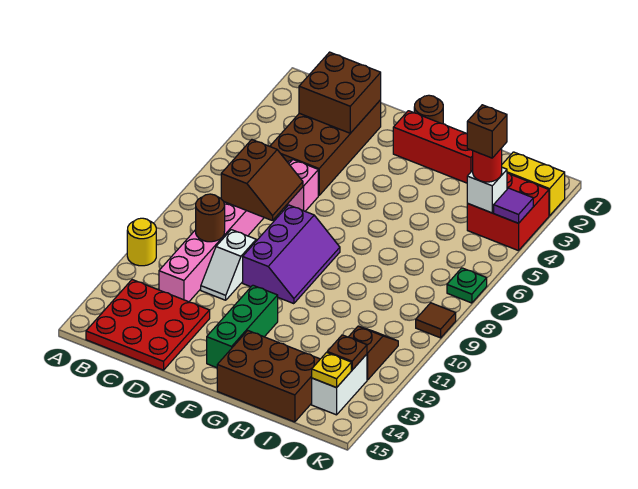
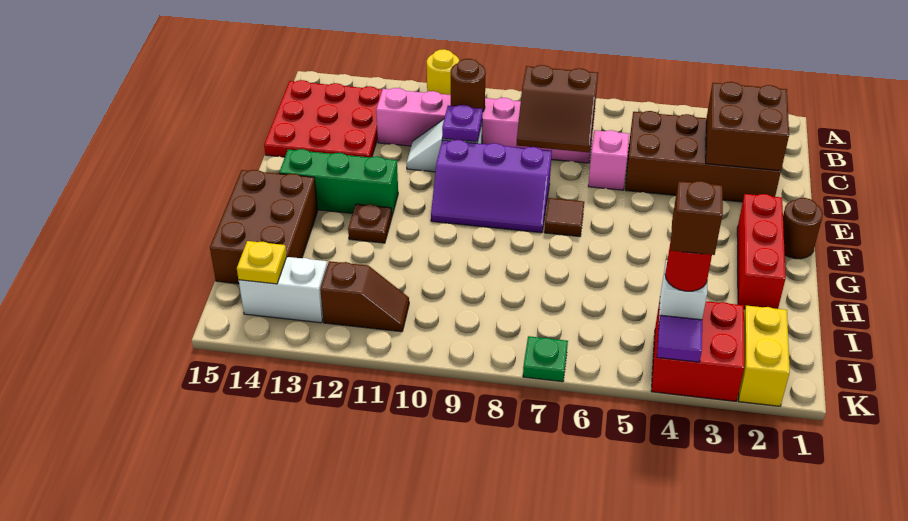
none -> purple plate D10 level 2
brown plate J13 level 2 -> brown plate G12 level 1
brown tile K9 level 1 -> brown tile F7 level 1

